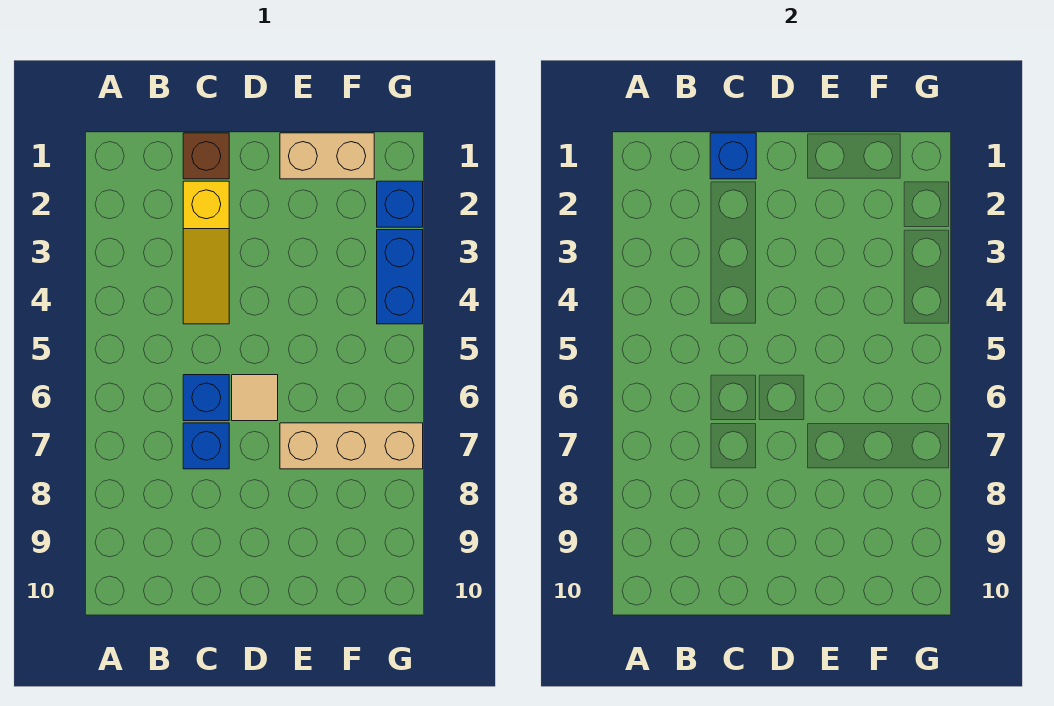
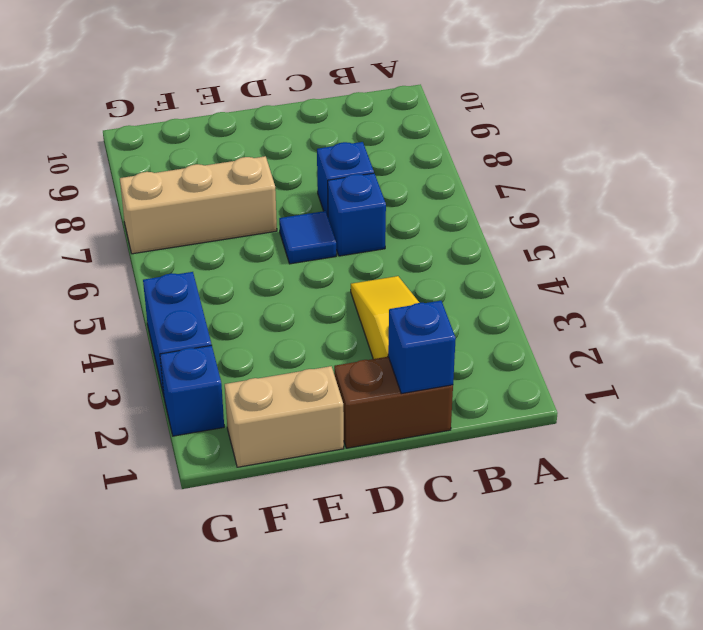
brown brick C1 level 1 -> brown brick C1:D1 level 1
tan tile D6 level 1 -> blue tile D6 level 1

